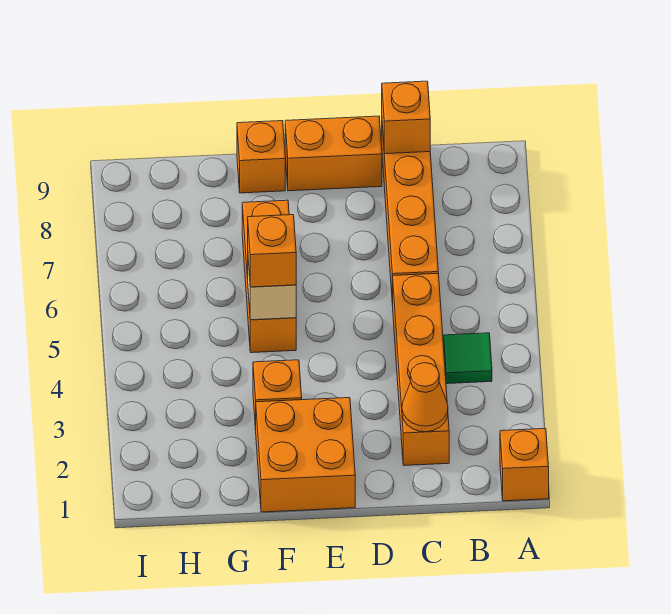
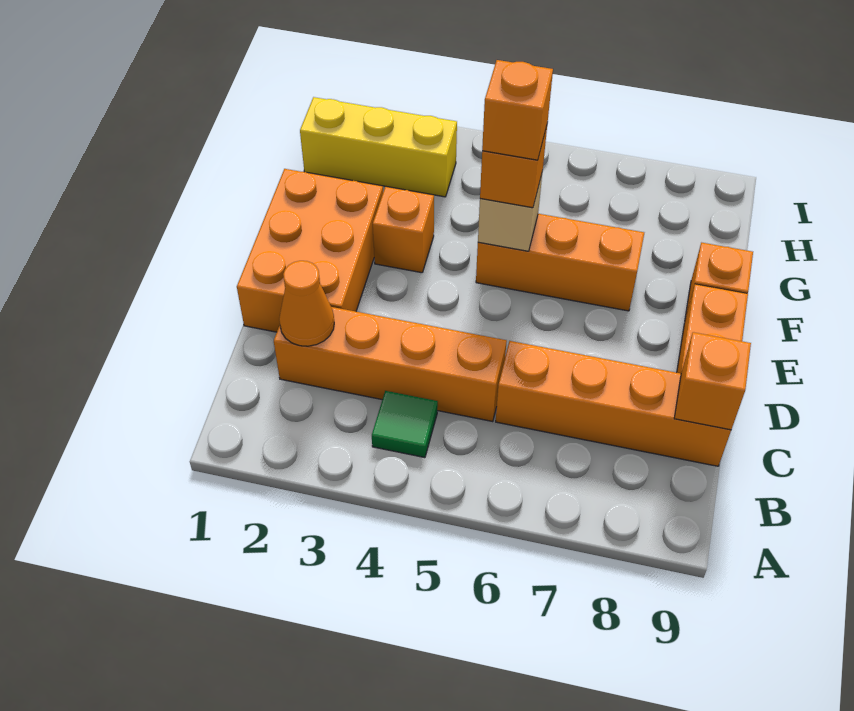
orange brick A1 level 1 -> orange brick F5 level 4
orange brick E1:F2 level 1 -> orange brick D1:F2 level 1
none -> yellow brick H1:H3 level 1

